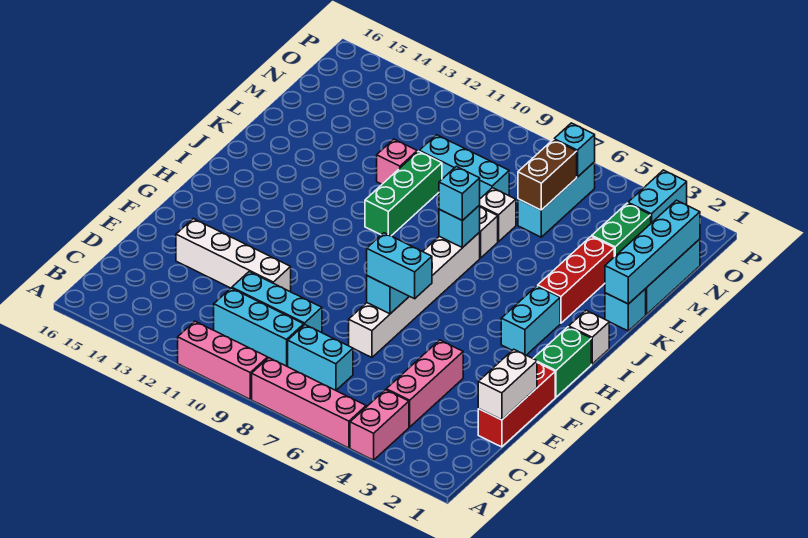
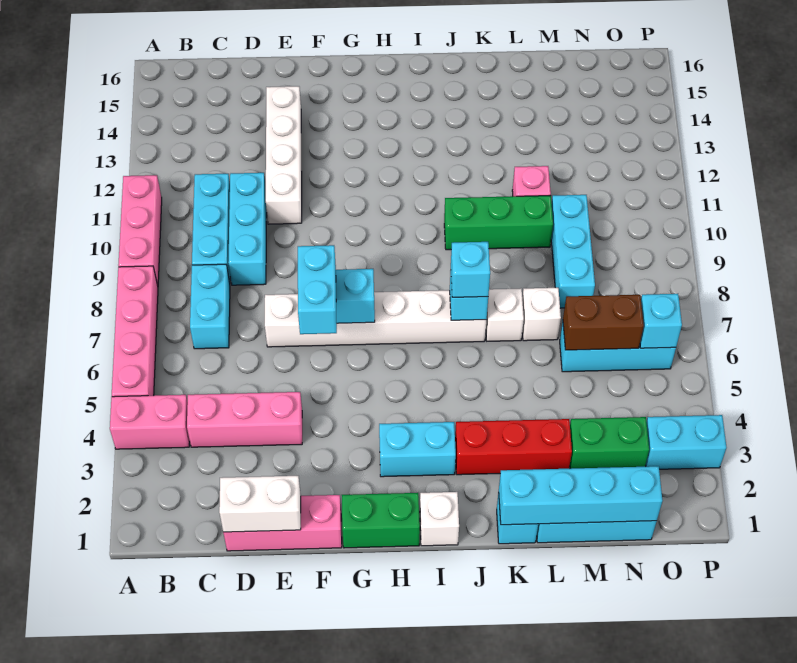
red brick D1:F1 level 1 -> pink brick D1:F1 level 1

